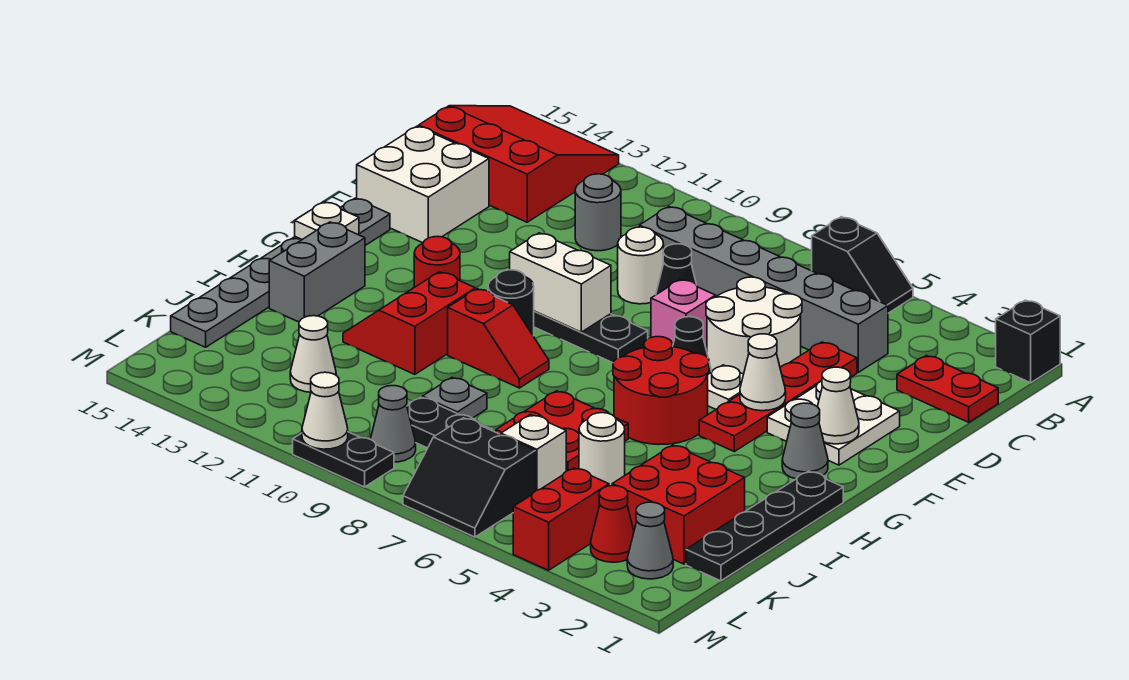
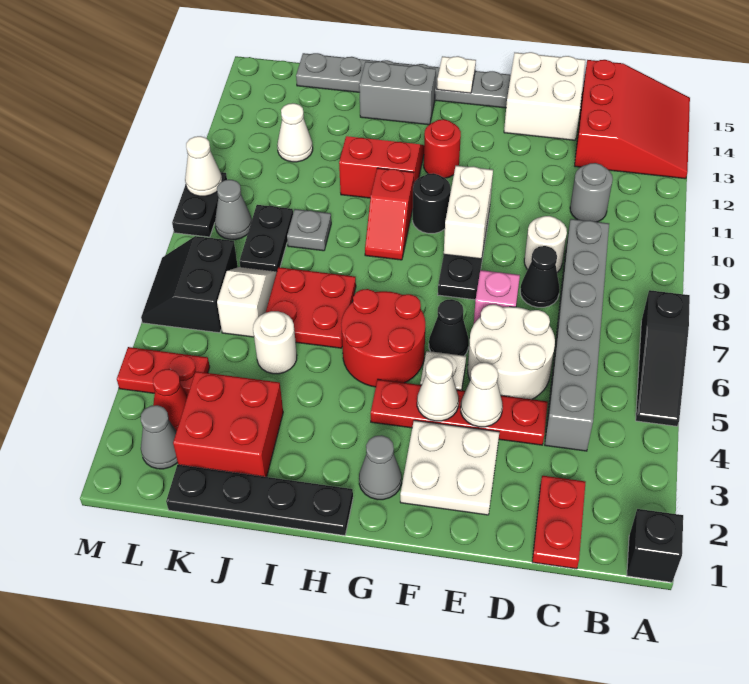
black slope A5:A6 level 1 top 6 -> black slope A5:A7 level 1 top 7
white cone F2 level 2 -> white cone E4 level 2
red brick L4:M4 level 1 -> red plate L4:M4 level 1

